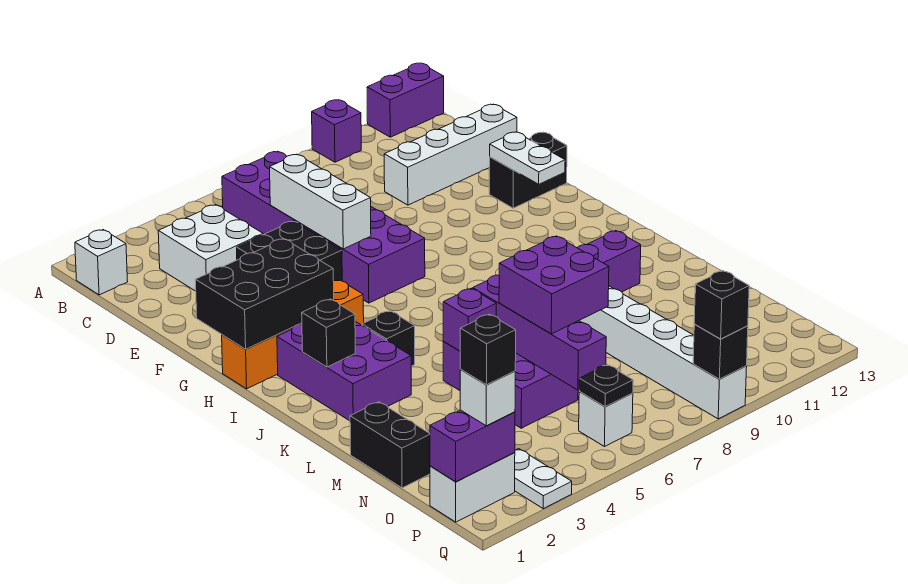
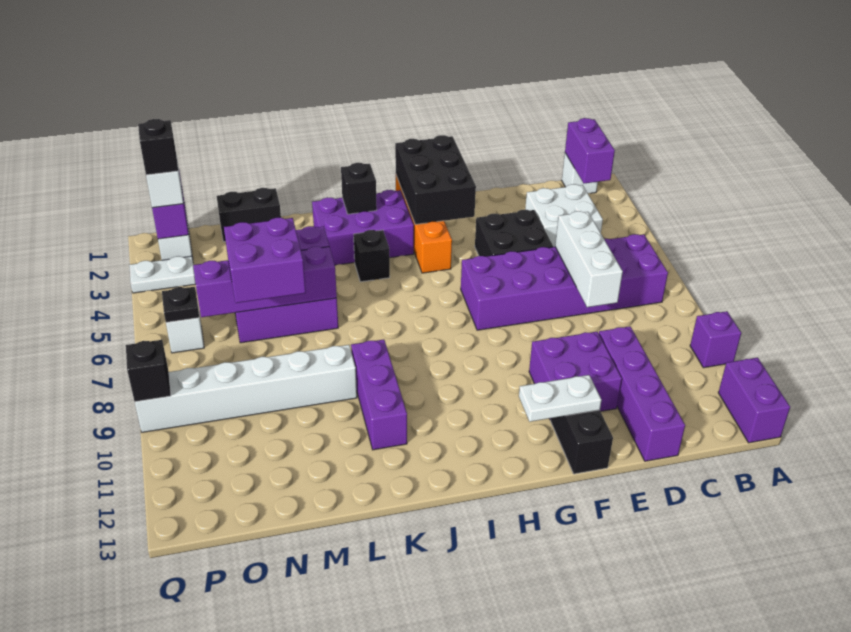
none -> purple brick B1:B2 level 2
white brick D6:F6 level 2 -> white brick D6:D8 level 2
white brick D10:D13 level 1 -> purple brick D10:D13 level 1
none -> purple brick E10:F11 level 1
black brick Q9 level 3 -> none

